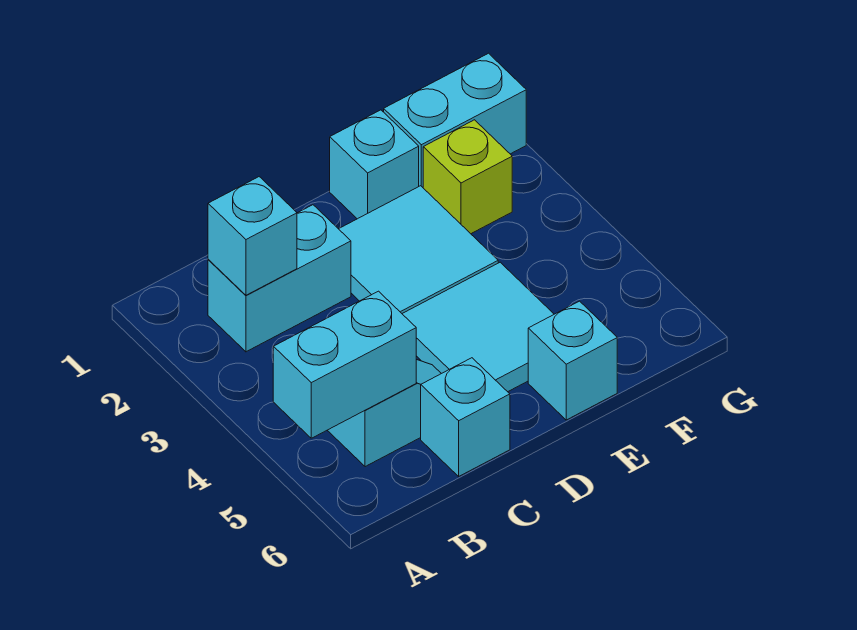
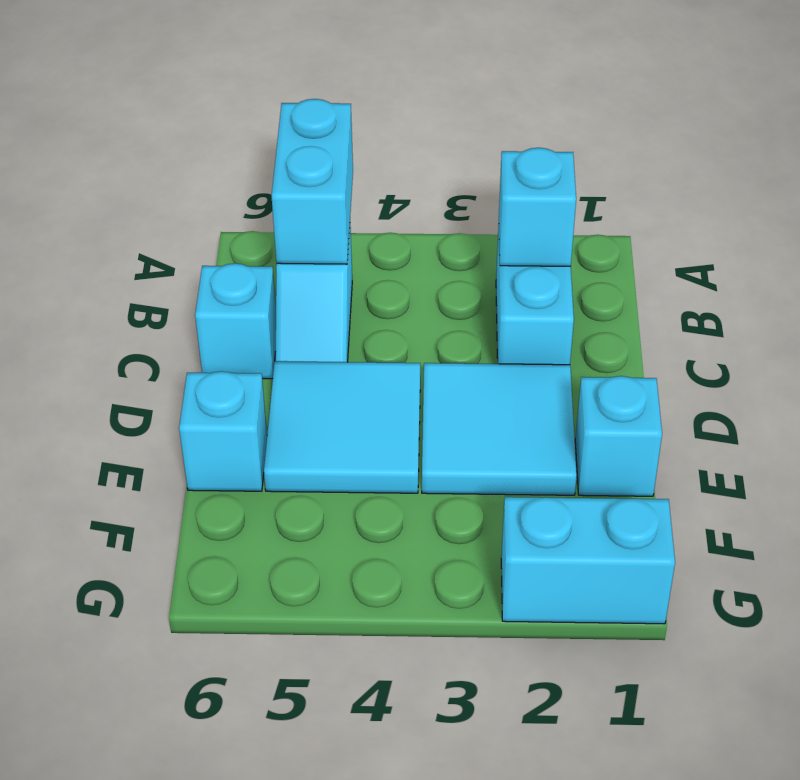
cyan brick F1:G1 level 1 -> cyan brick G1:G2 level 1
lime brick F2 level 1 -> none

